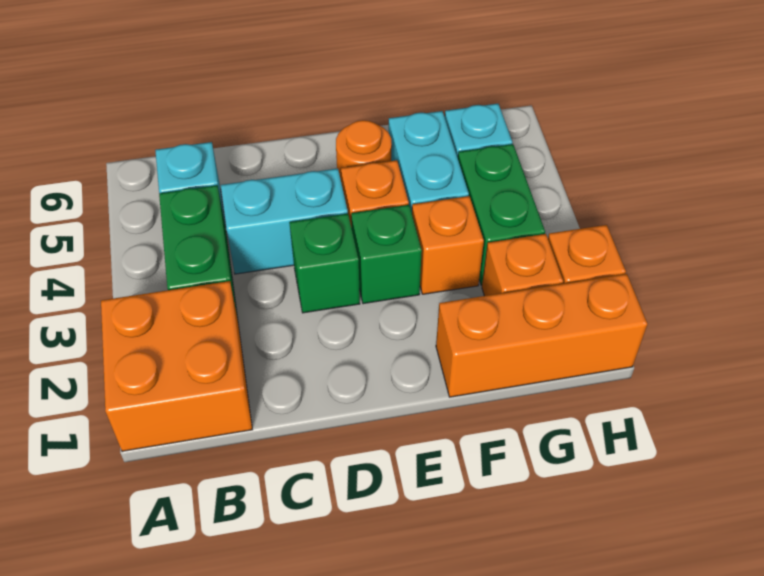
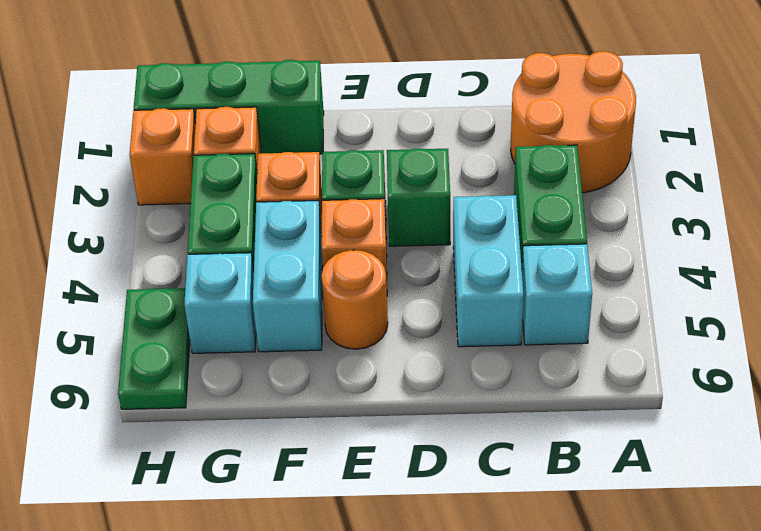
orange brick A1:B2 level 1 -> orange round brick A1:B2 level 1
cyan brick C4:D4 level 1 -> cyan brick C4:C5 level 1
orange brick F1:H1 level 1 -> green brick F1:H1 level 1
none -> green plate H5:H6 level 1

